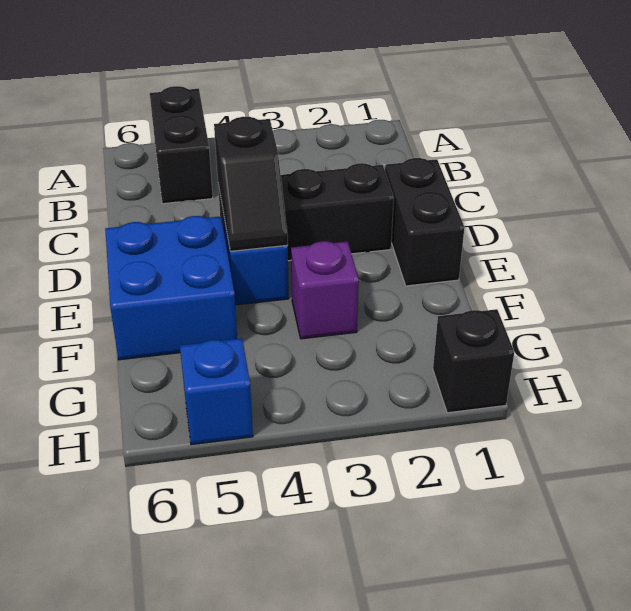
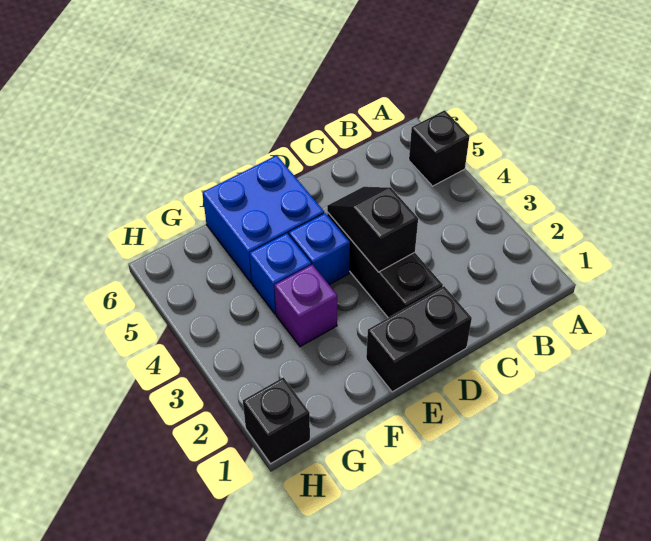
black brick A5:B5 level 1 -> black brick A5 level 1
black slope D4:E4 level 2 top D -> black slope D3:D4 level 2 top 3
blue brick H5 level 1 -> blue brick F4 level 1

